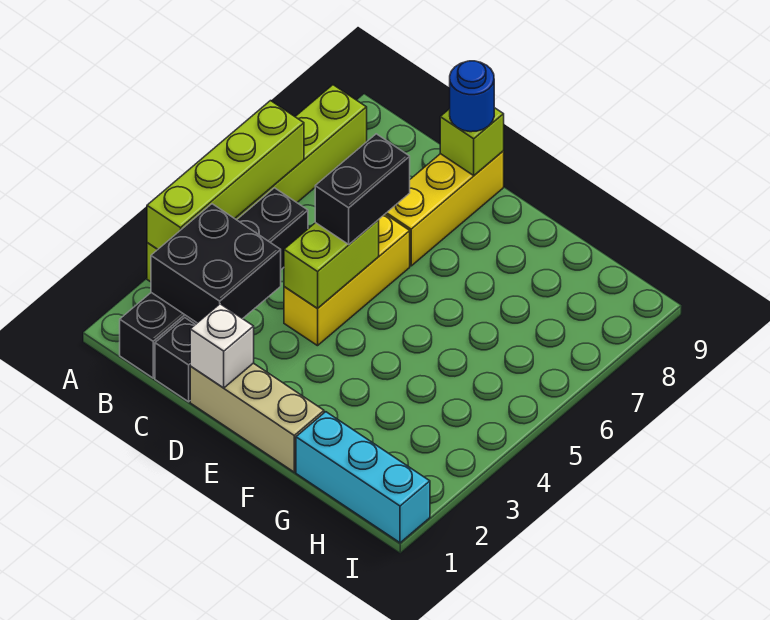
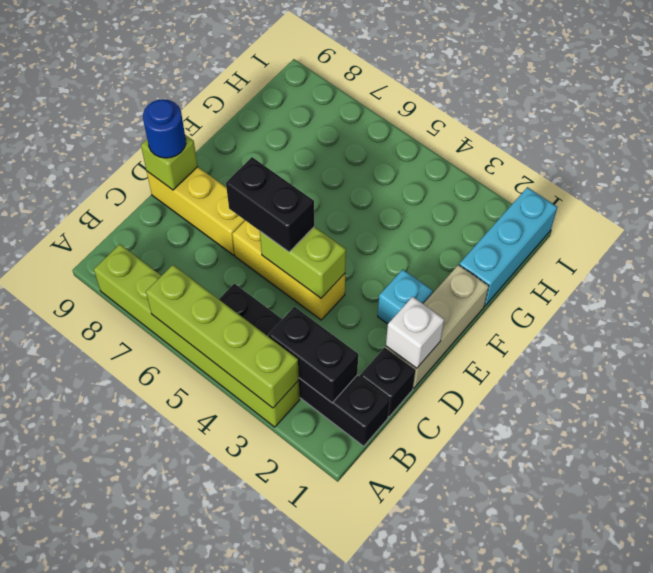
black brick B2:C3 level 2 -> black brick B2:B3 level 2
none -> cyan brick E2 level 1

